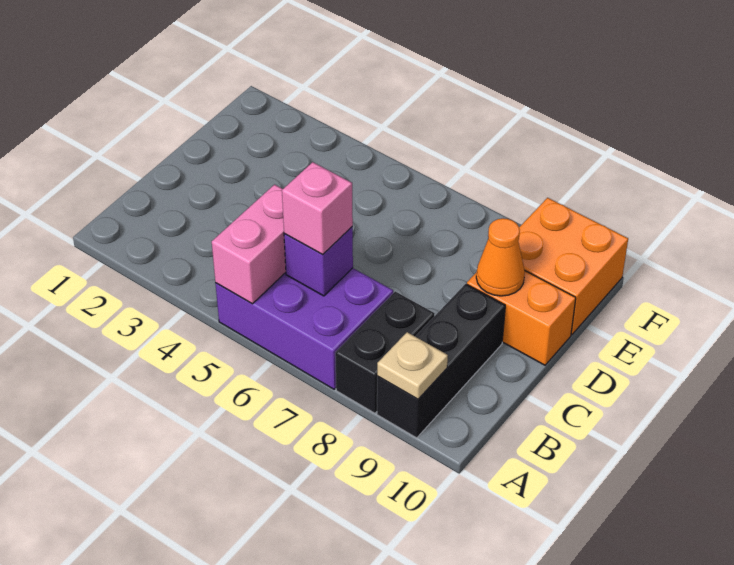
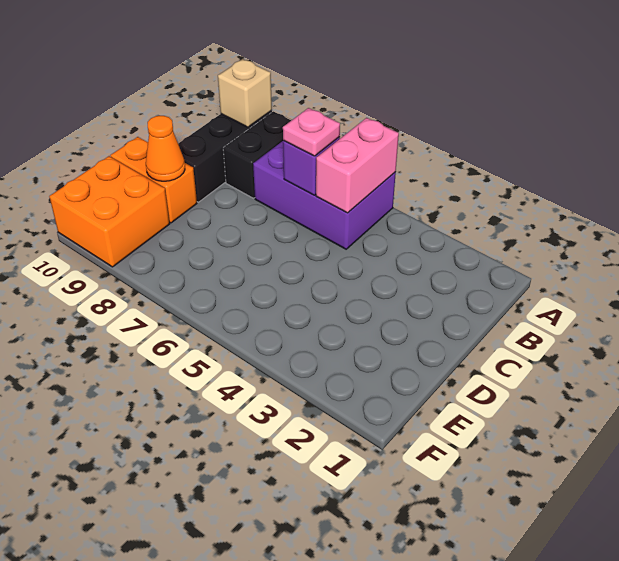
tan plate A9 level 2 -> tan brick A9 level 2
pink brick B6 level 3 -> pink plate B6 level 3

